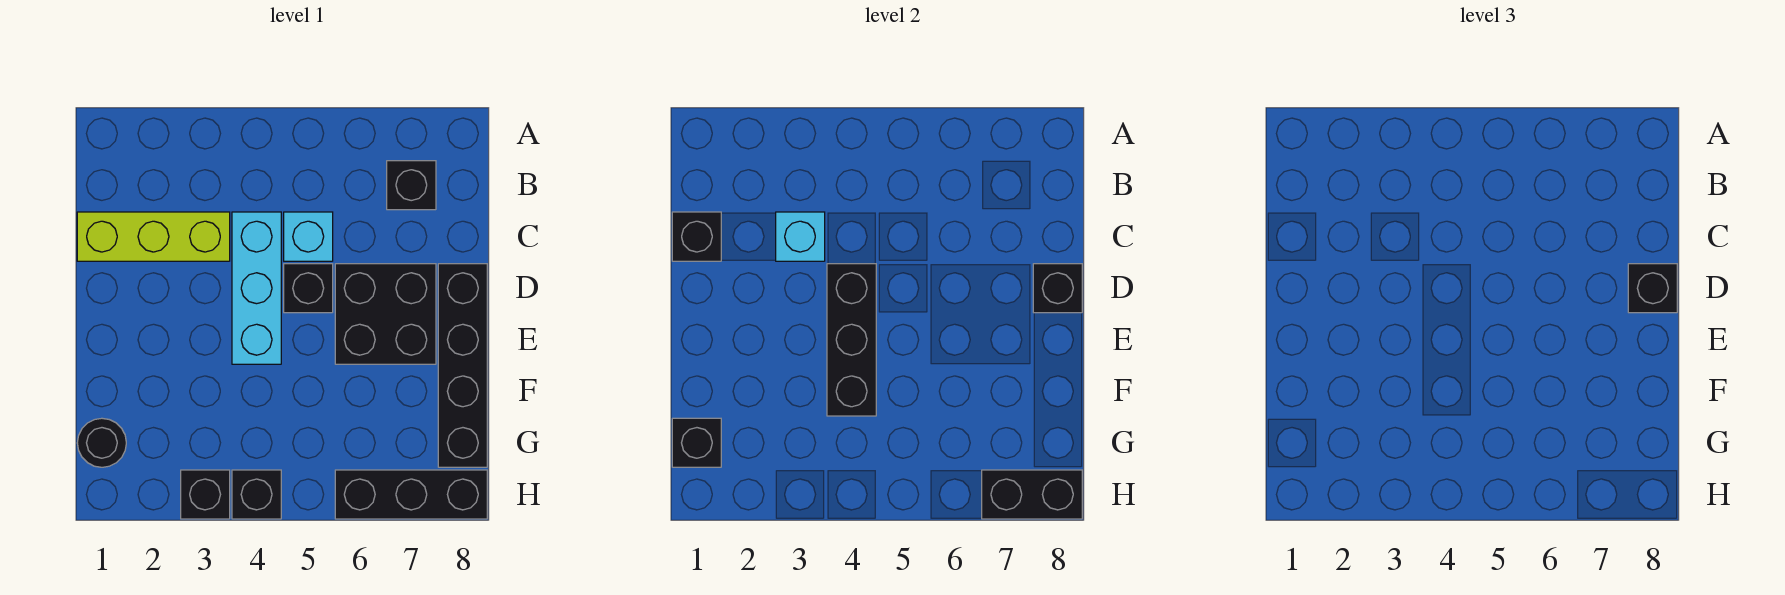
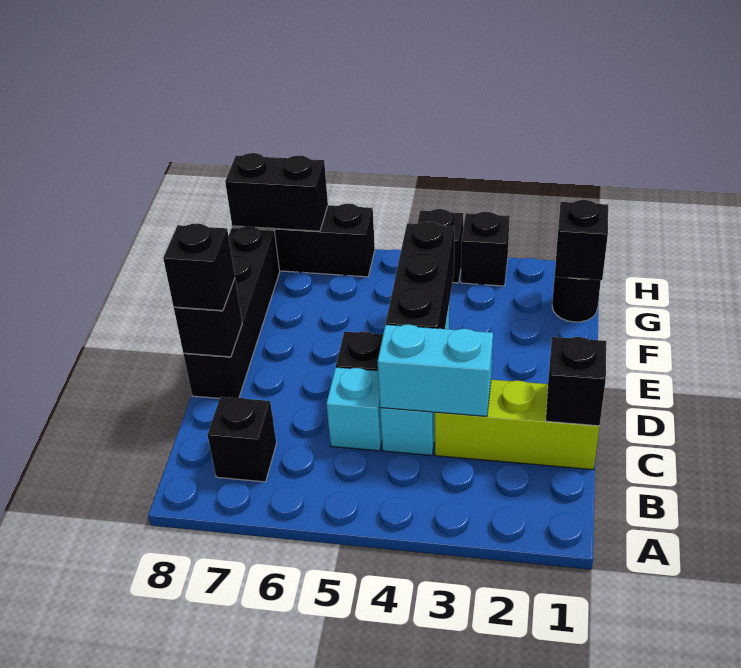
cyan brick C3 level 2 -> cyan brick C3:C4 level 2
black brick D6:E7 level 1 -> none

